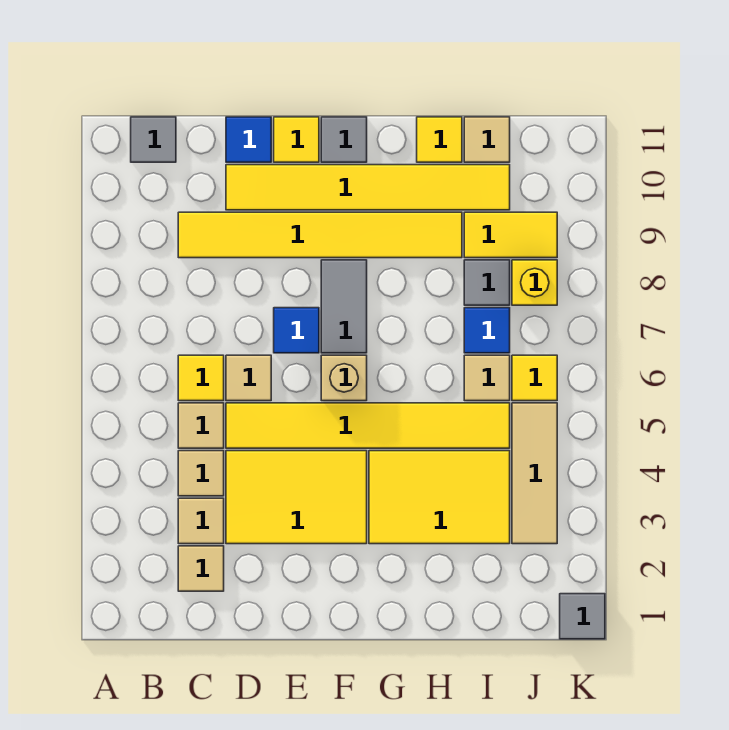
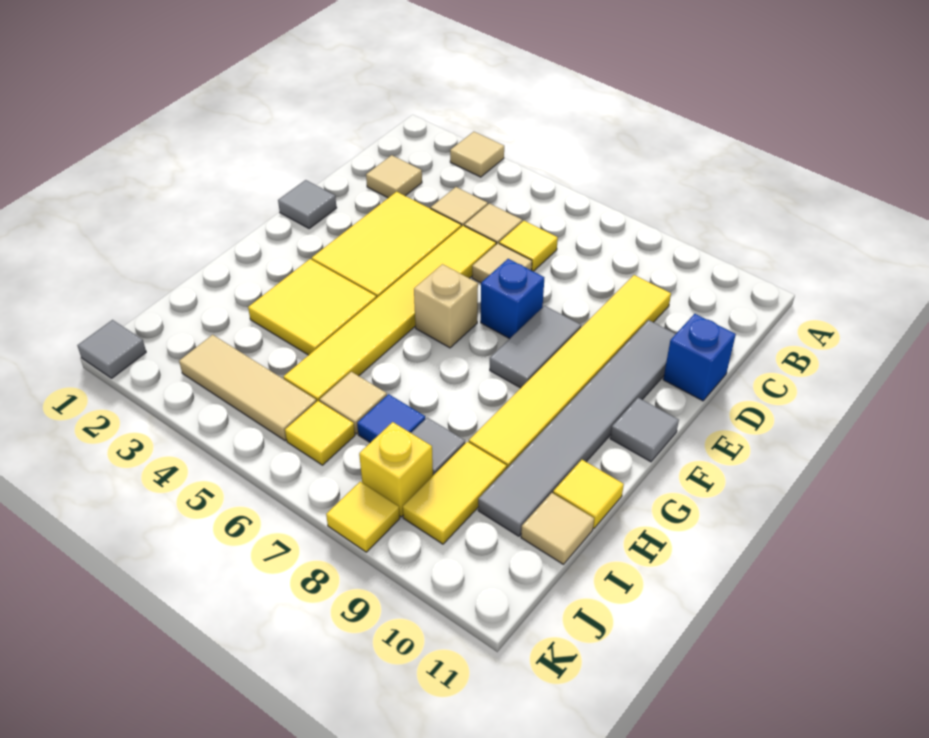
grey tile B11 level 1 -> grey tile E1 level 1
tan tile C3 level 1 -> tan tile A3 level 1
yellow tile D10:I10 level 1 -> grey tile D10:I10 level 1
blue tile D11 level 1 -> blue brick D11 level 1
blue tile E7 level 1 -> blue brick E7 level 1
yellow tile E11 level 1 -> yellow tile K8 level 1
grey tile F7:F8 level 1 -> grey tile E8:F8 level 1
yellow tile G3:I4 level 1 -> yellow tile G3:H4 level 1

